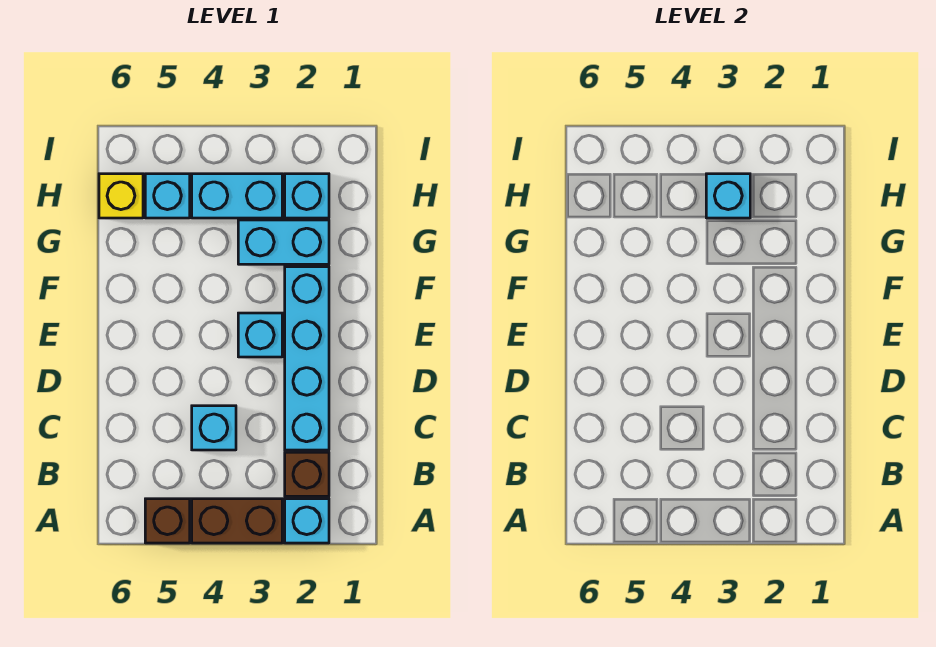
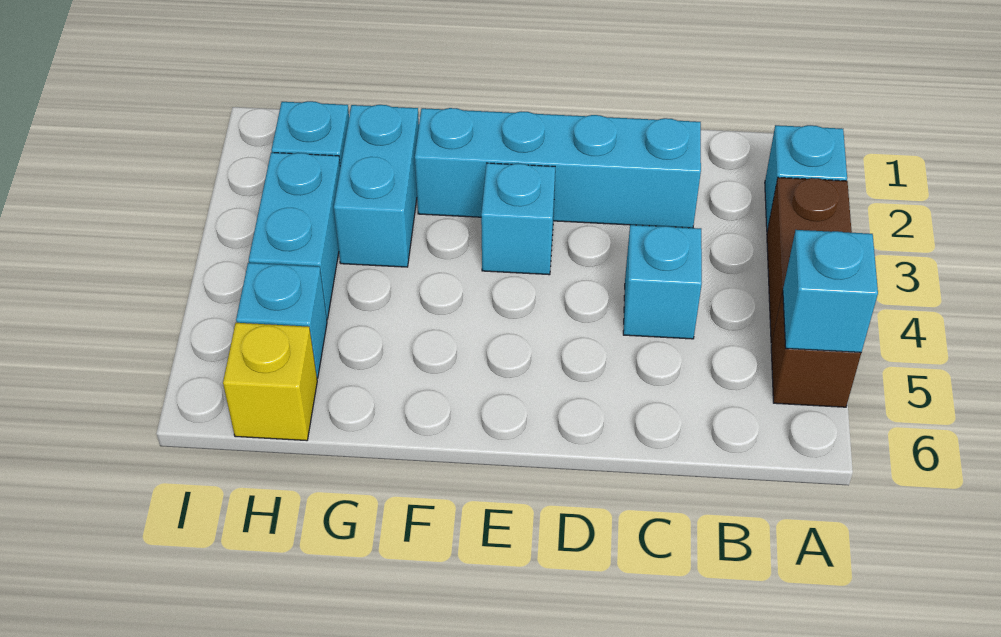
brown brick B2 level 1 -> none
cyan brick H3 level 2 -> cyan brick A5 level 2

